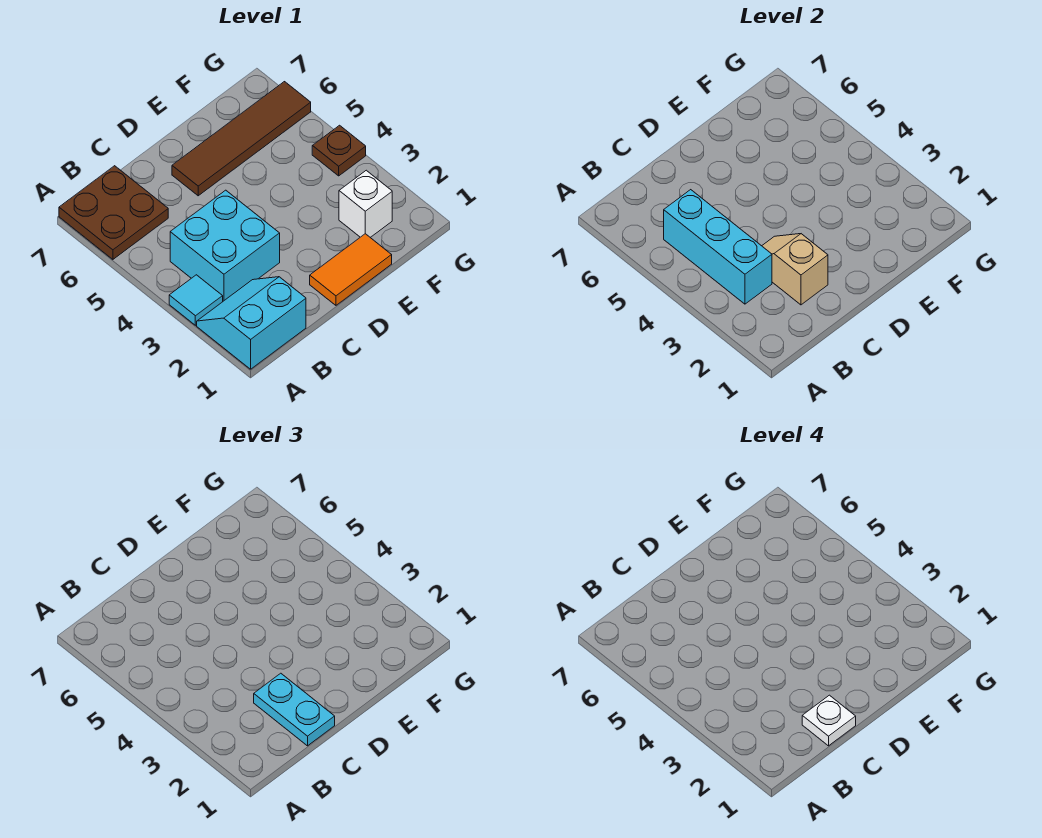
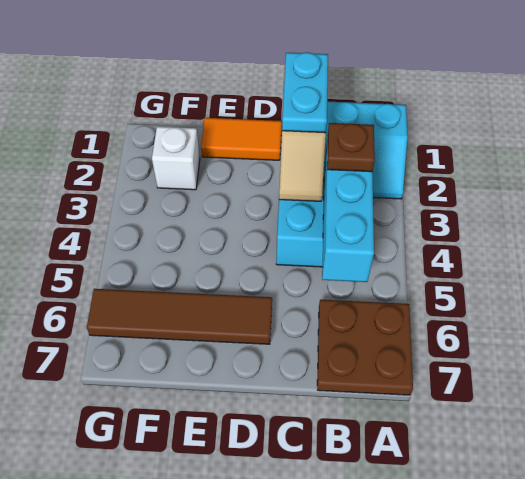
cyan tile A3 level 1 -> none
white plate C1 level 4 -> none
brown plate G4 level 1 -> brown plate B3 level 3

